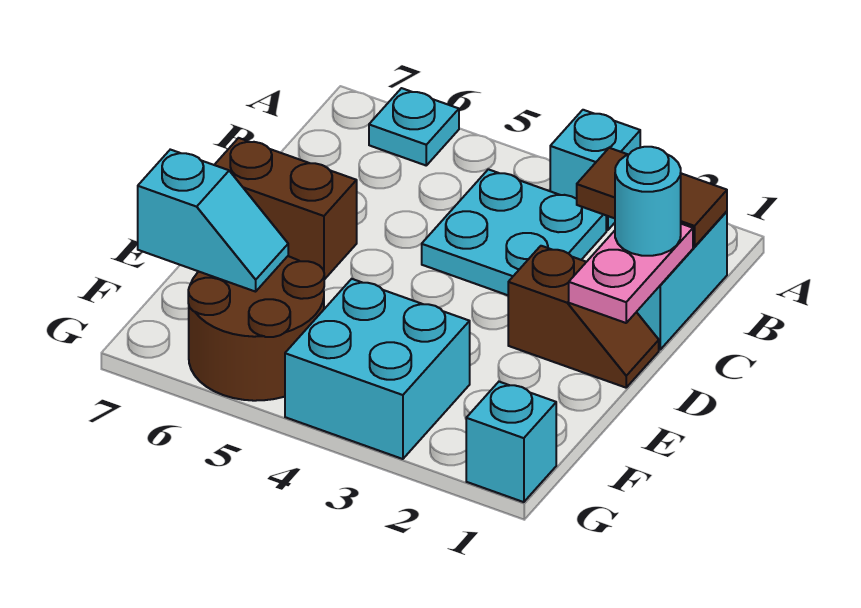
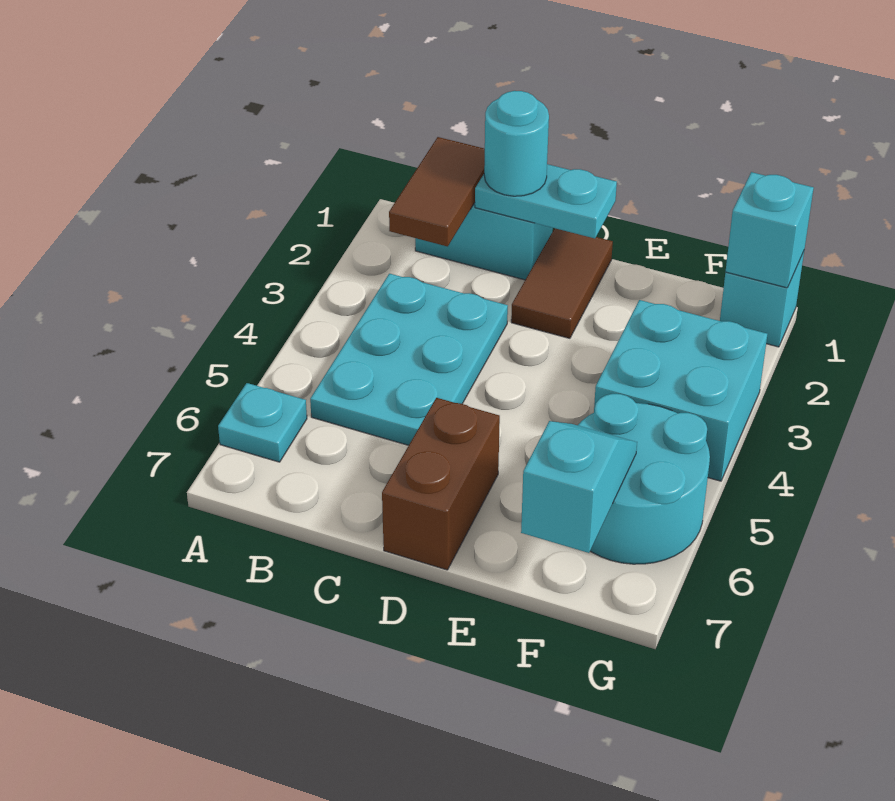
cyan brick A3 level 1 -> cyan brick G1 level 2
cyan plate B3:C4 level 1 -> cyan plate B3:C5 level 1
pink plate C1:D1 level 2 -> cyan plate C1:D1 level 2
brown slope D1:D2 level 1 top 2 -> brown tile D1:D2 level 1
brown round brick F5:G6 level 1 -> cyan round brick F5:G6 level 1

